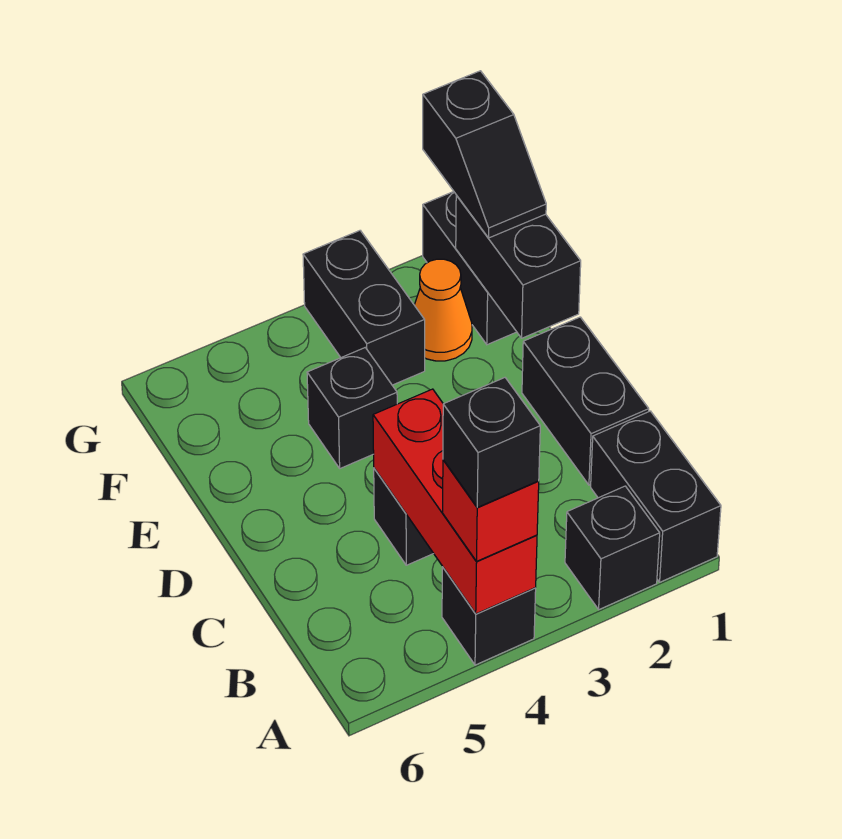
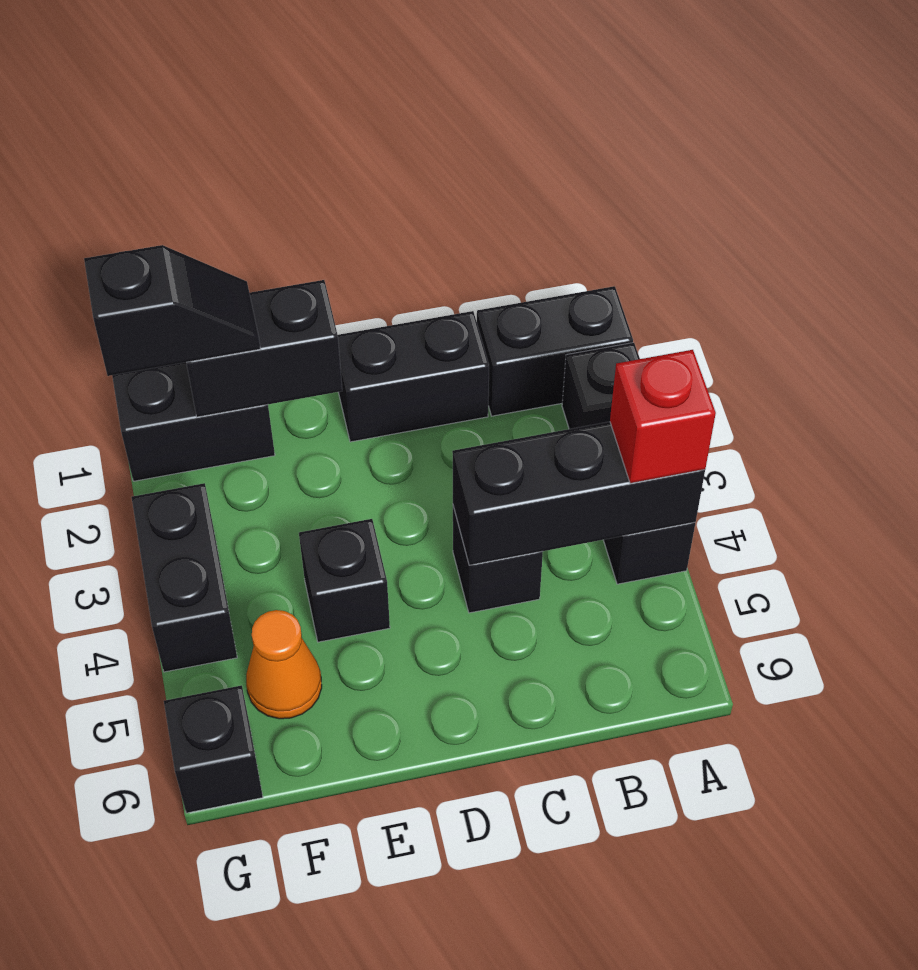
red brick A4:C4 level 2 -> black brick A4:C4 level 2
black brick A4 level 4 -> black brick G6 level 1
orange cone F2 level 1 -> orange cone F5 level 1
black brick F3:G3 level 1 -> black brick G3:G4 level 1

